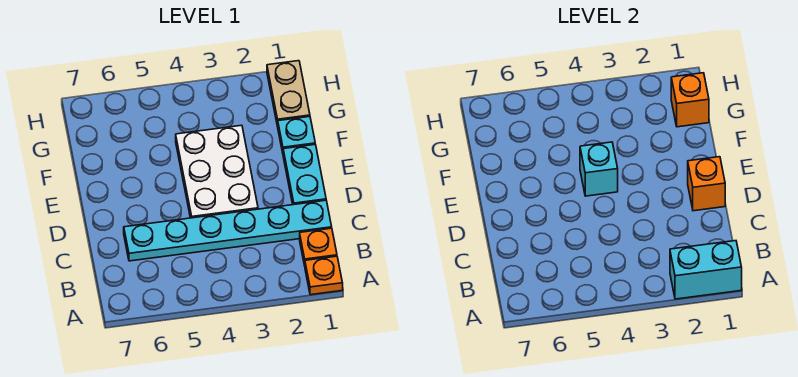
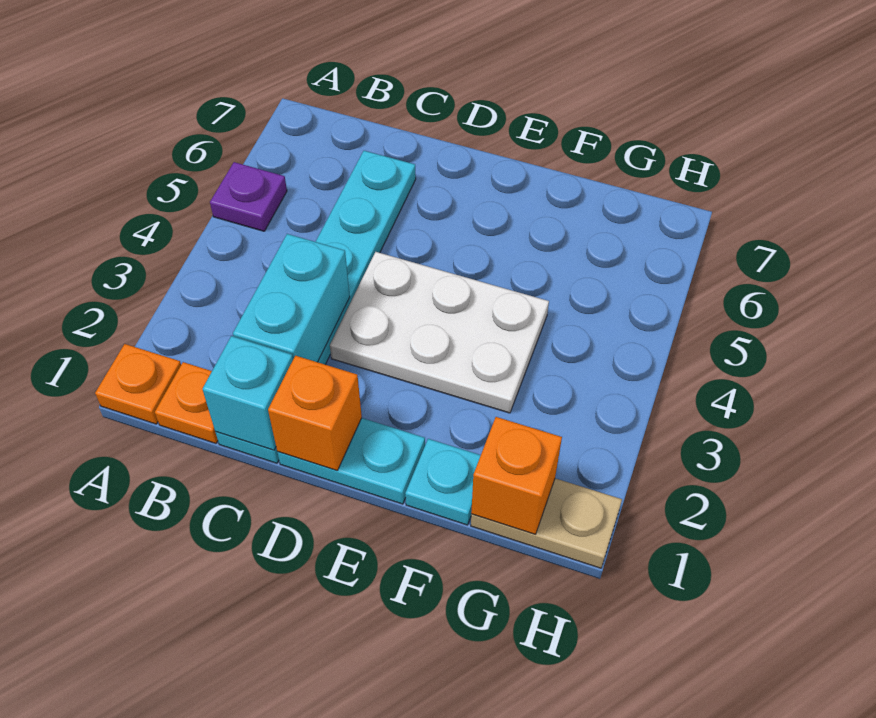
cyan brick A1:A2 level 2 -> cyan brick C2:C3 level 2
none -> purple plate A5 level 1
cyan brick E4 level 2 -> cyan brick C1 level 2

